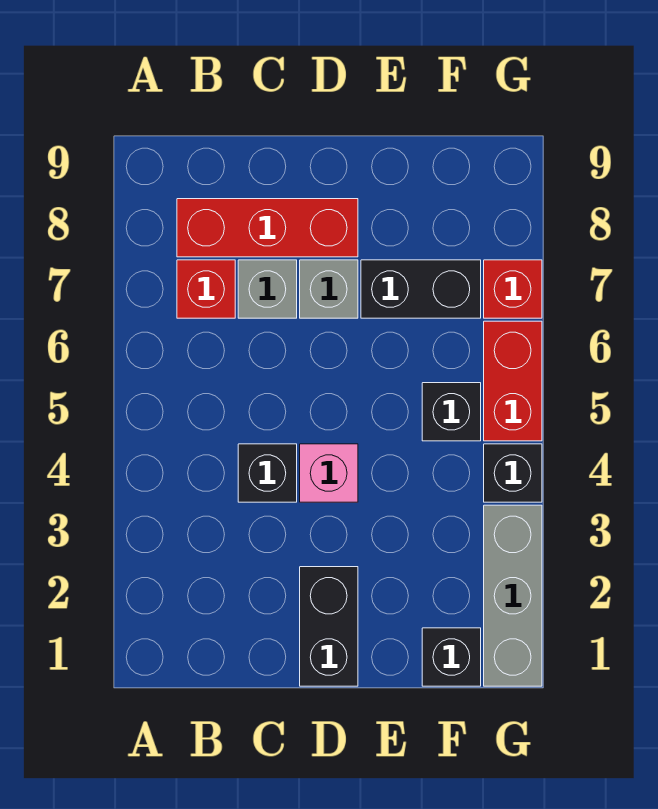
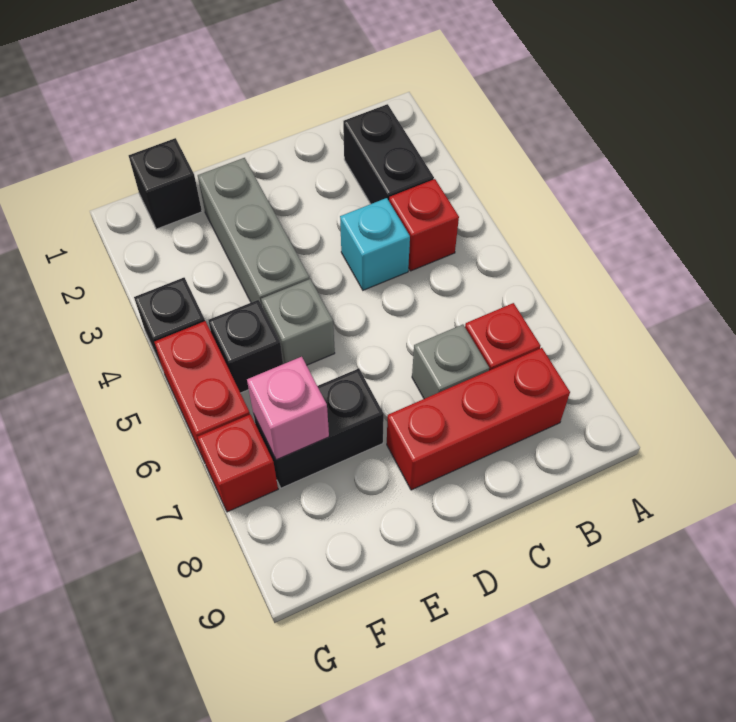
none -> red brick B4 level 1
black brick C4 level 1 -> cyan brick C4 level 1
black brick D1:D2 level 1 -> black brick B2:B3 level 1
pink brick D4 level 1 -> pink brick F7 level 2
grey brick D7 level 1 -> grey brick E5 level 1
grey brick G1:G3 level 1 -> grey brick E2:E4 level 1

